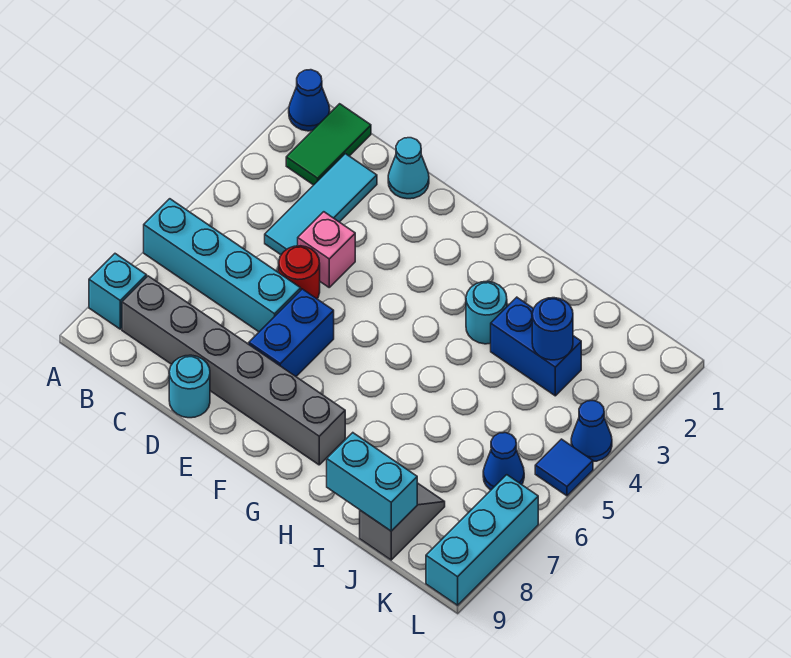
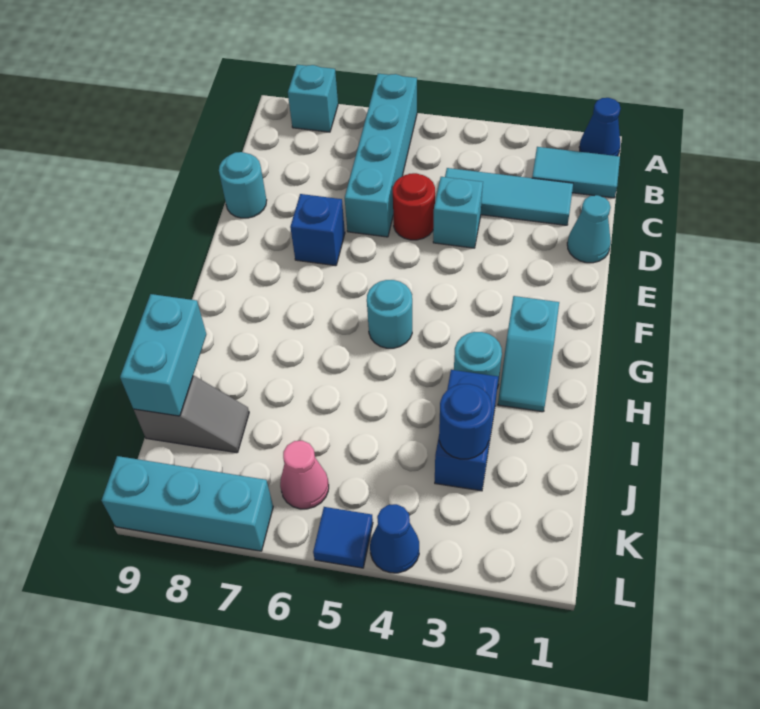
green tile B1:B2 level 1 -> cyan tile B1:B2 level 1
grey brick B8:G8 level 1 -> none
pink brick D4 level 1 -> cyan brick D4 level 1
blue brick E6:E7 level 1 -> blue brick E7 level 1
none -> cyan slope G2:H2 level 1 top G
none -> cyan round brick G5 level 1
blue cone K6 level 1 -> pink cone K6 level 1

